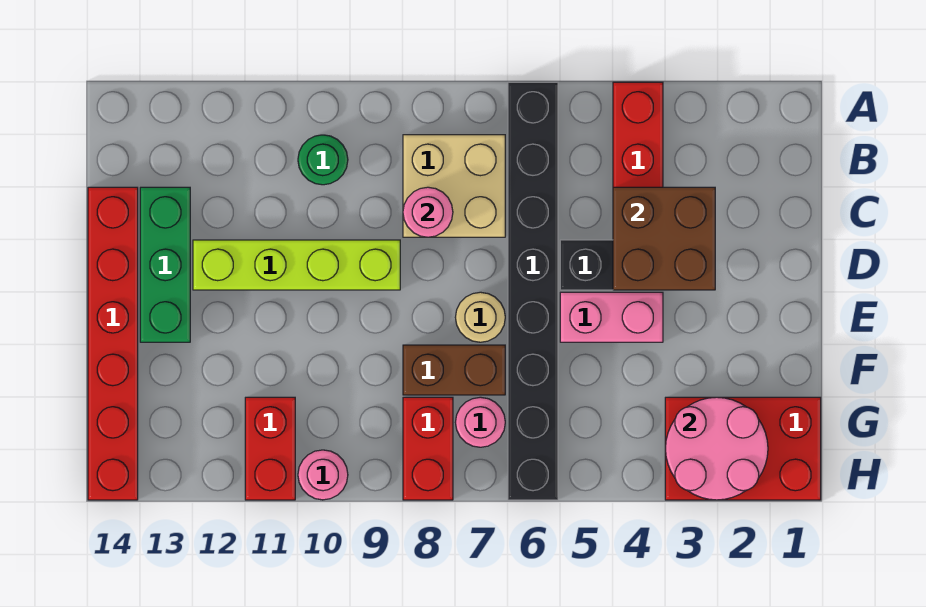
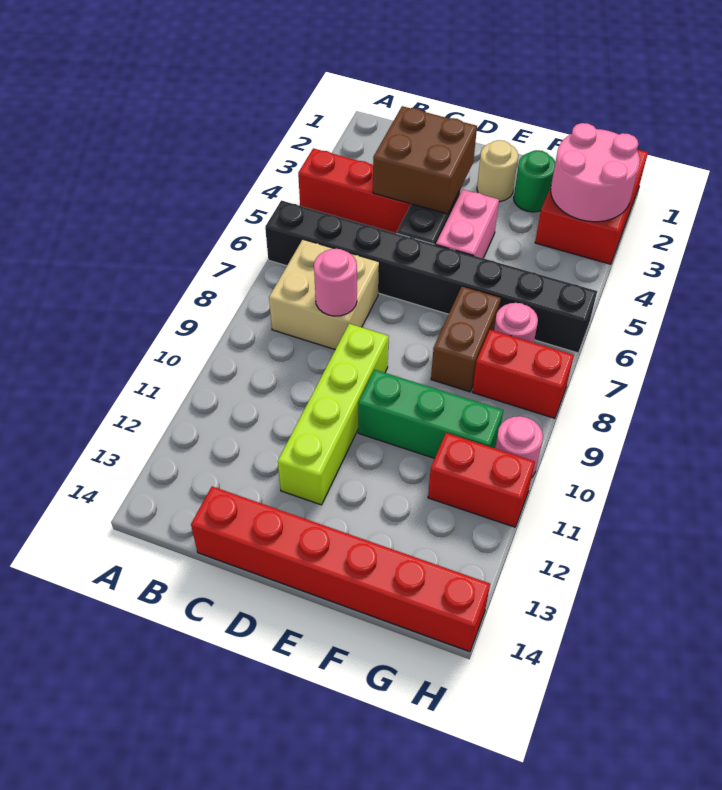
green round brick B10 level 1 -> green round brick F2 level 1
green brick C13:E13 level 1 -> green brick E10:G10 level 1
tan round brick E7 level 1 -> tan round brick E2 level 1

